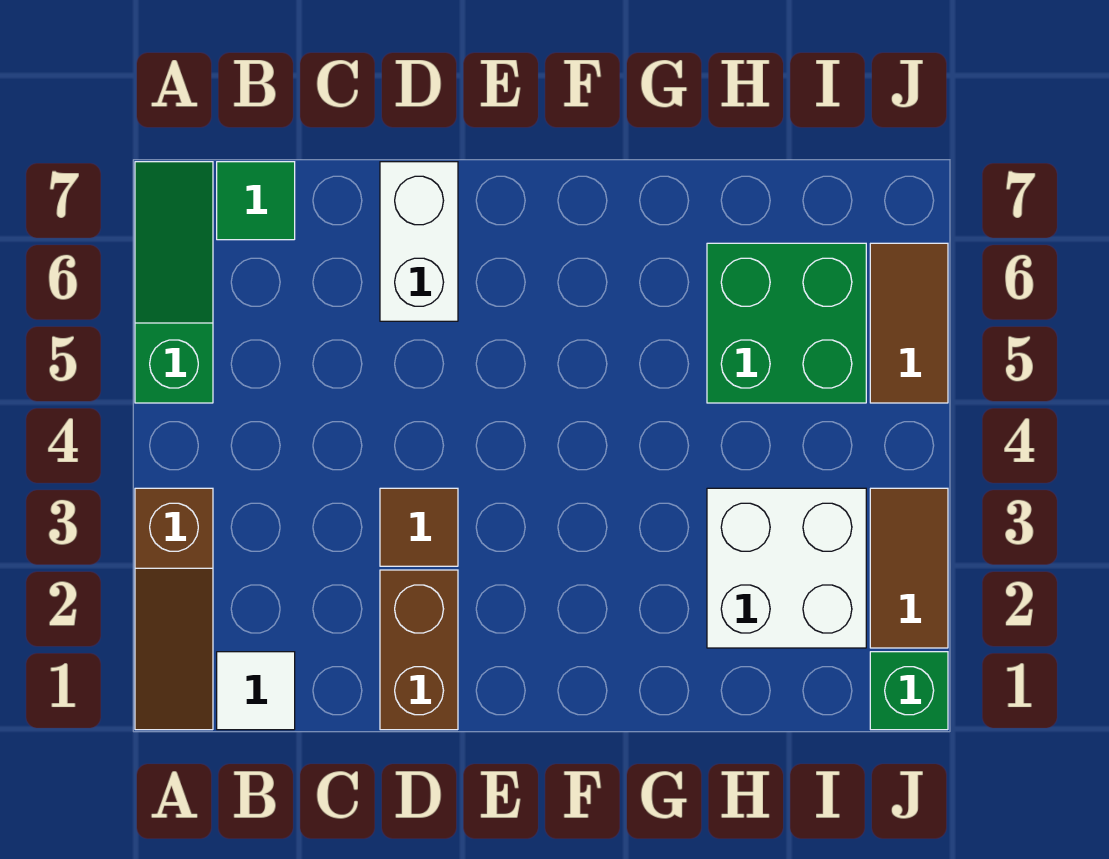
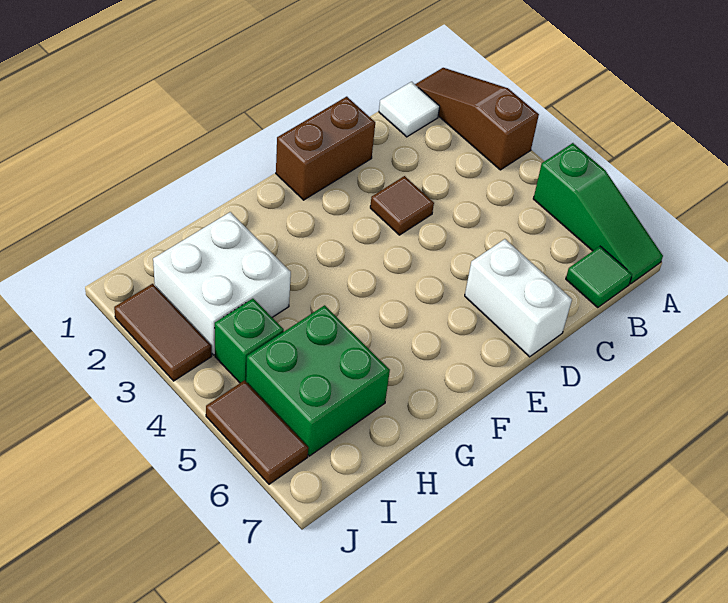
brown brick D1:D2 level 1 -> brown brick D1:E1 level 1
green brick J1 level 1 -> green brick I4 level 1

